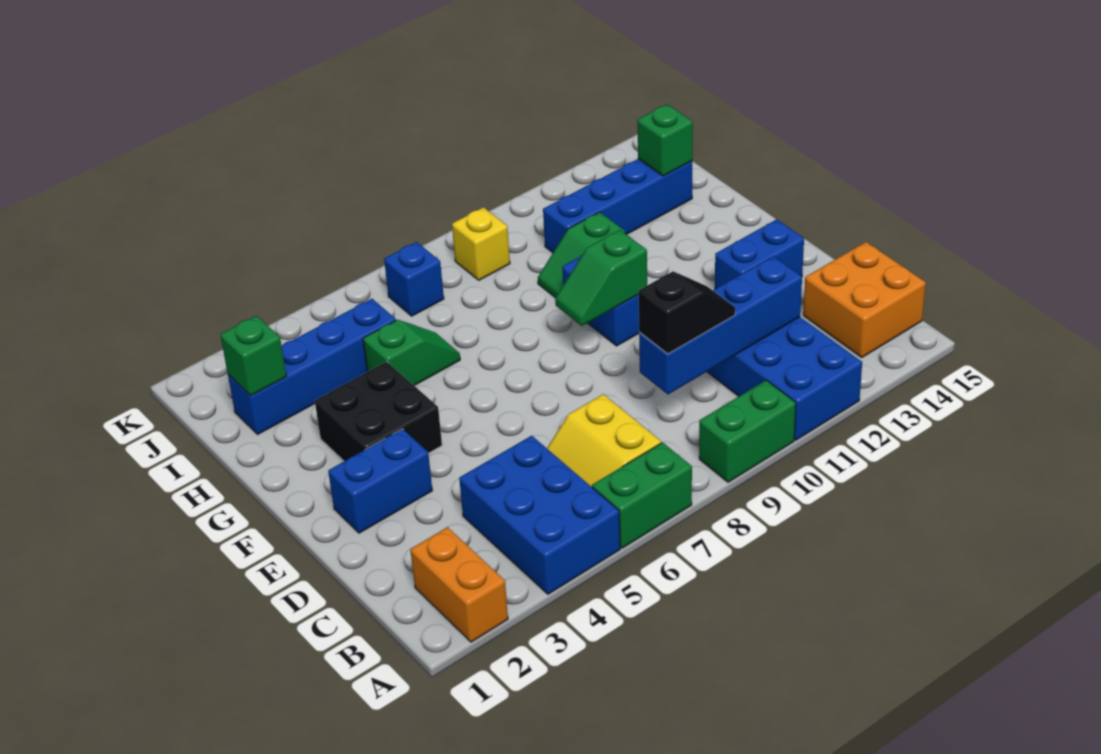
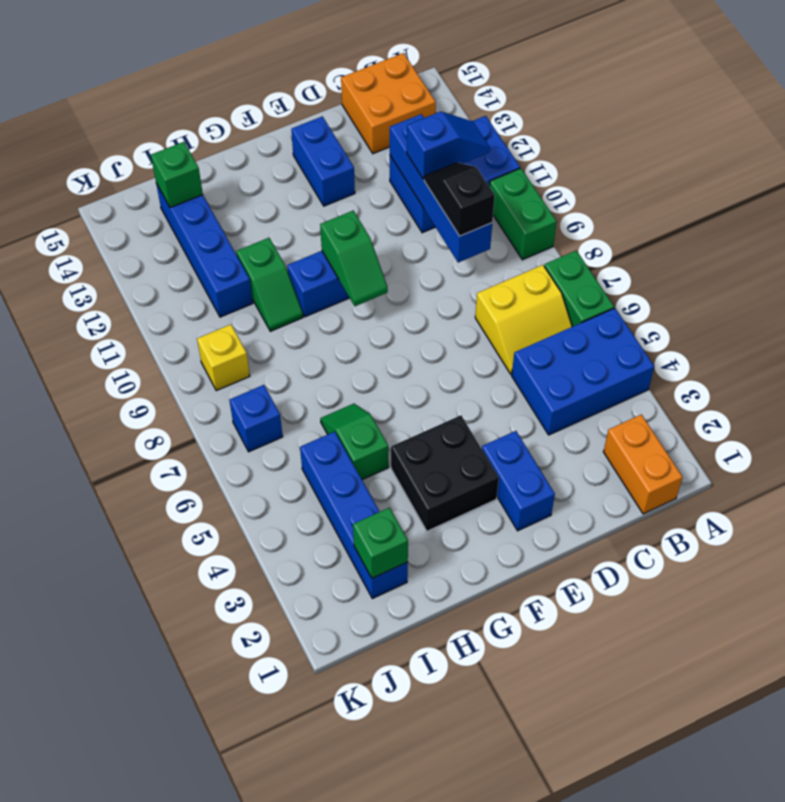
orange brick A2:B2 level 1 -> orange brick B1:B2 level 1
none -> blue slope B11:C11 level 3 top C

